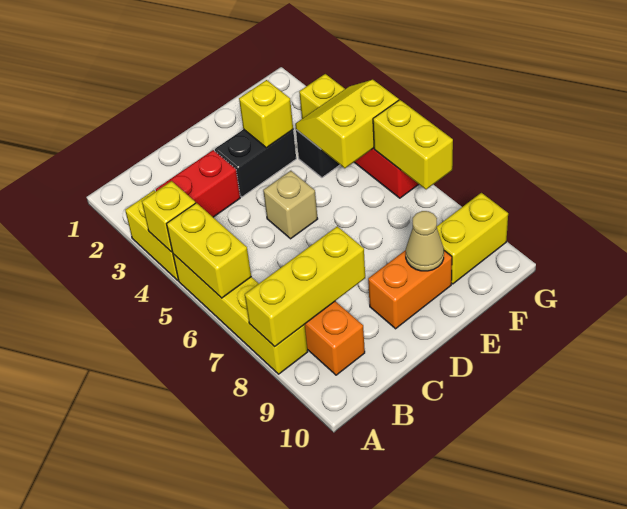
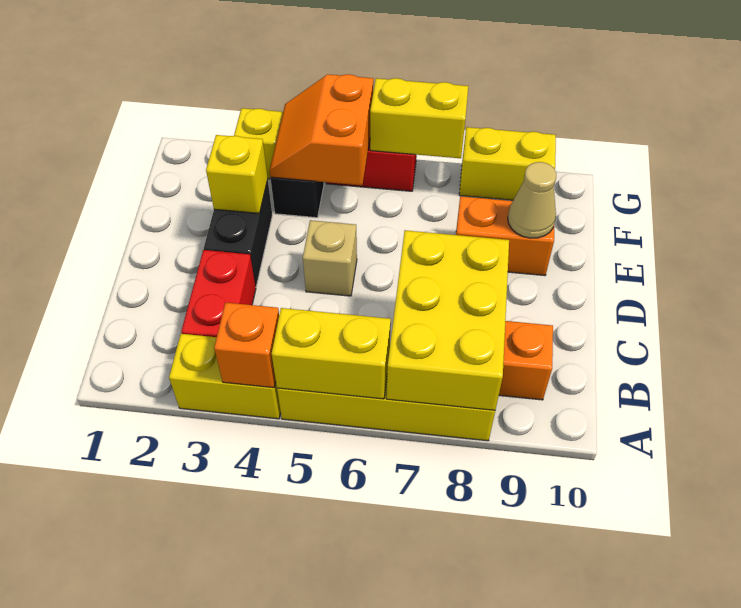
yellow brick A4 level 2 -> orange brick A4 level 2
yellow brick A8:C8 level 2 -> yellow brick A7:C8 level 2
orange brick D9:E9 level 1 -> orange brick E8:E9 level 1
yellow slope F4:G5 level 2 top 5 -> orange slope F4:G5 level 2 top 5
yellow brick F9:G9 level 1 -> yellow brick G8:G9 level 1

